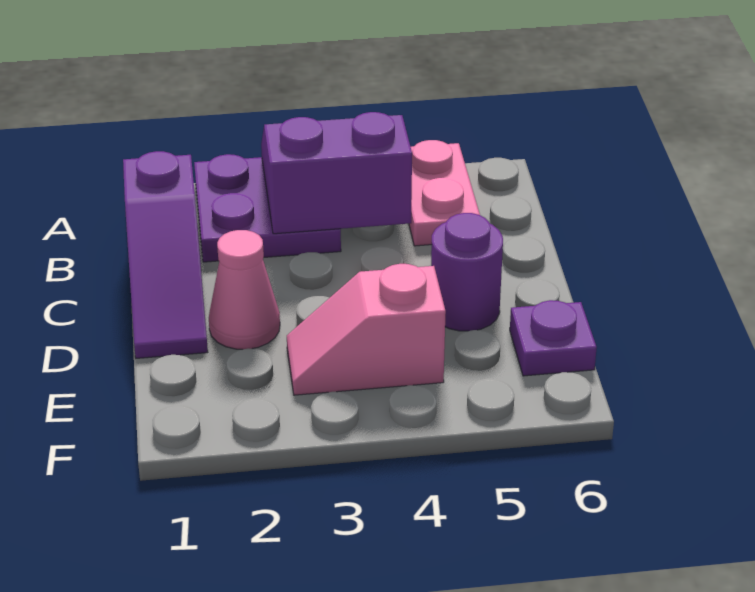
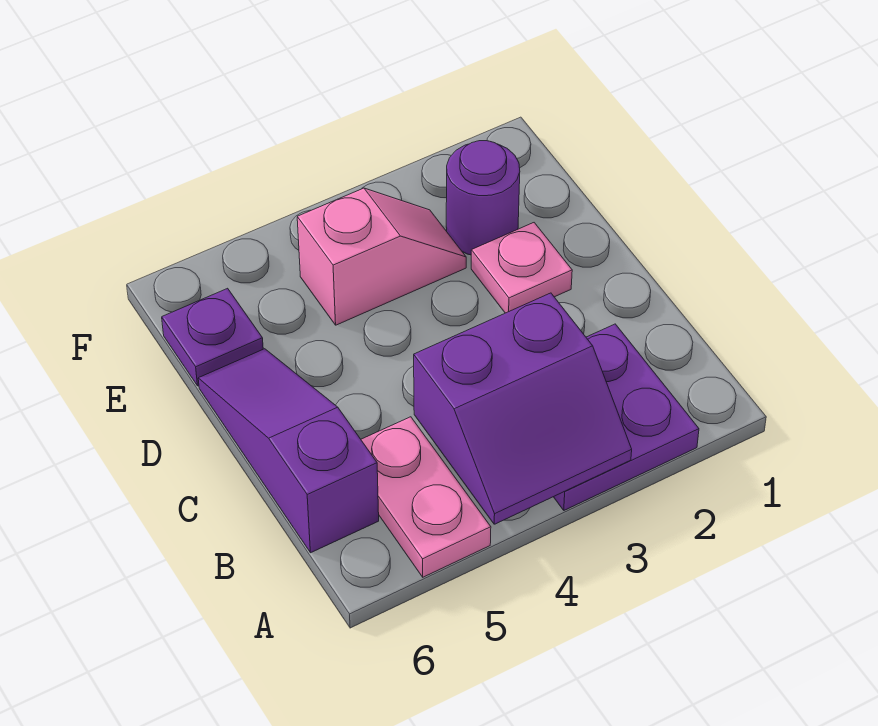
purple slope B1:D1 level 1 top B -> purple slope B6:D6 level 1 top B
pink cone D2 level 1 -> pink plate D2 level 1
purple round brick D5 level 1 -> purple round brick E2 level 1

